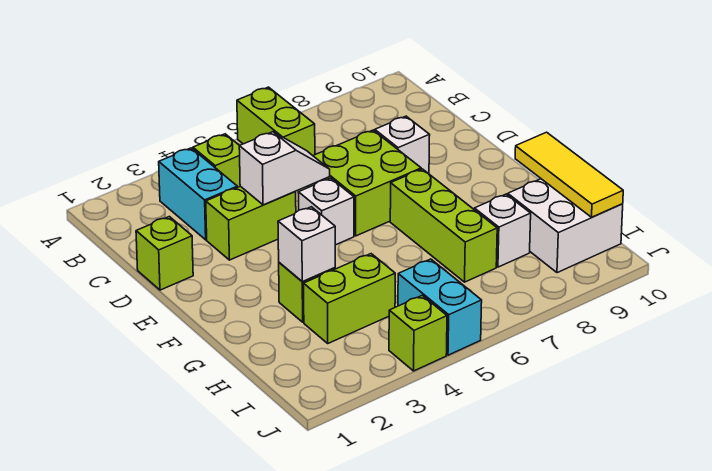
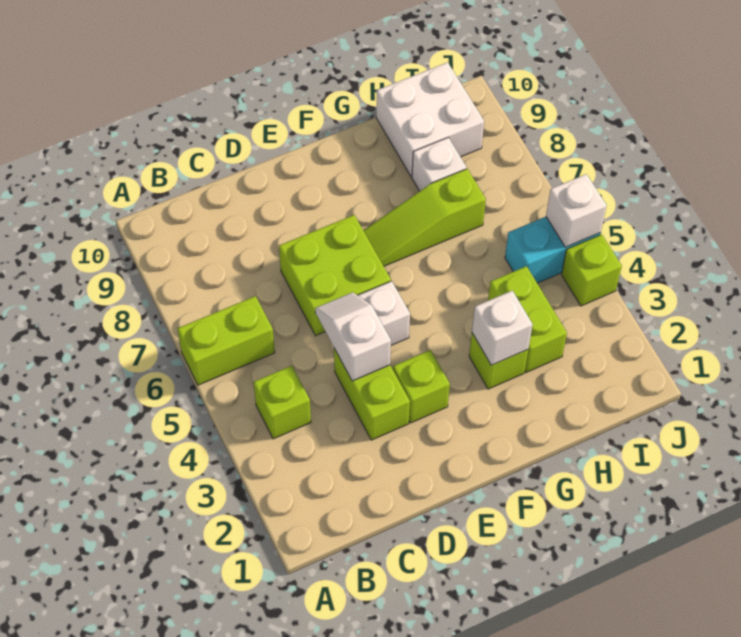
cyan brick B3:C3 level 1 -> none
lime brick D1 level 1 -> lime brick E3 level 1
white brick D8 level 1 -> white brick J5 level 2
lime brick F7:H7 level 1 -> lime slope F7:H7 level 1 top H
yellow tile G10:I10 level 2 -> none

